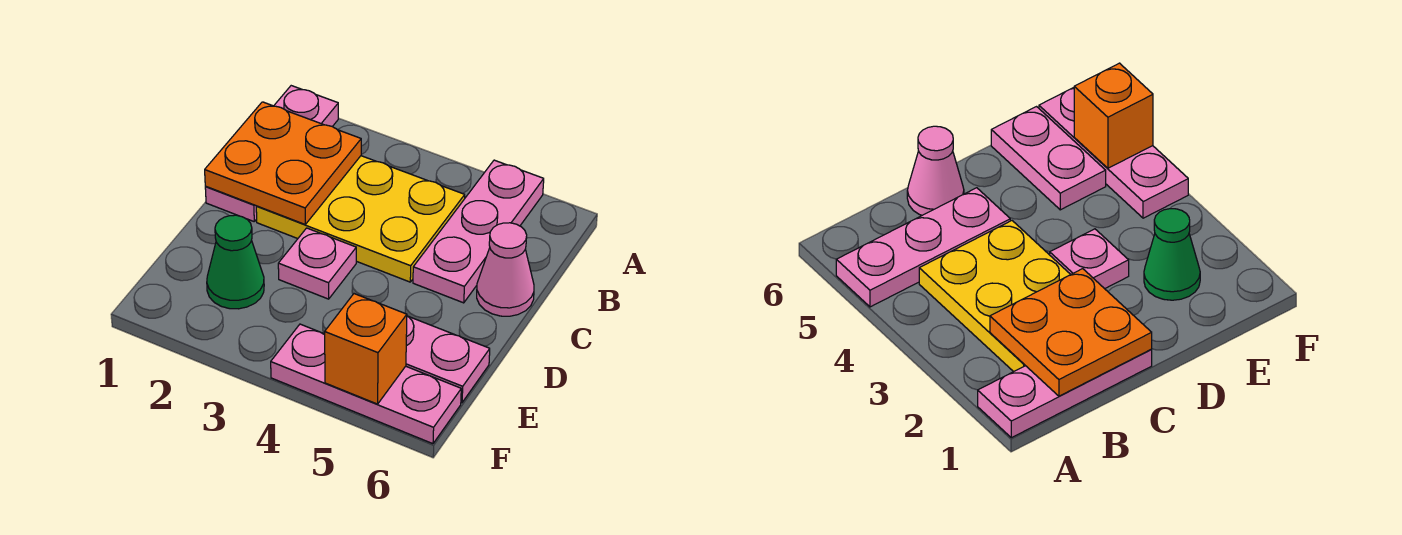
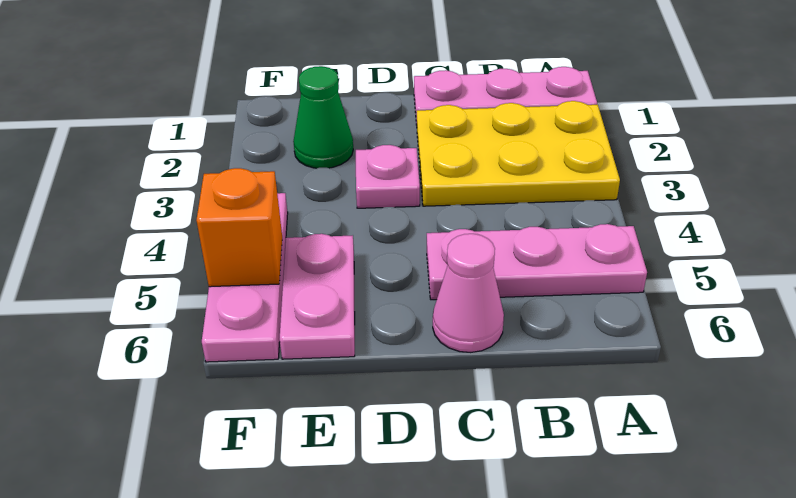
orange plate B1:C2 level 2 -> none
yellow plate B2:C4 level 1 -> yellow plate A2:C3 level 1

